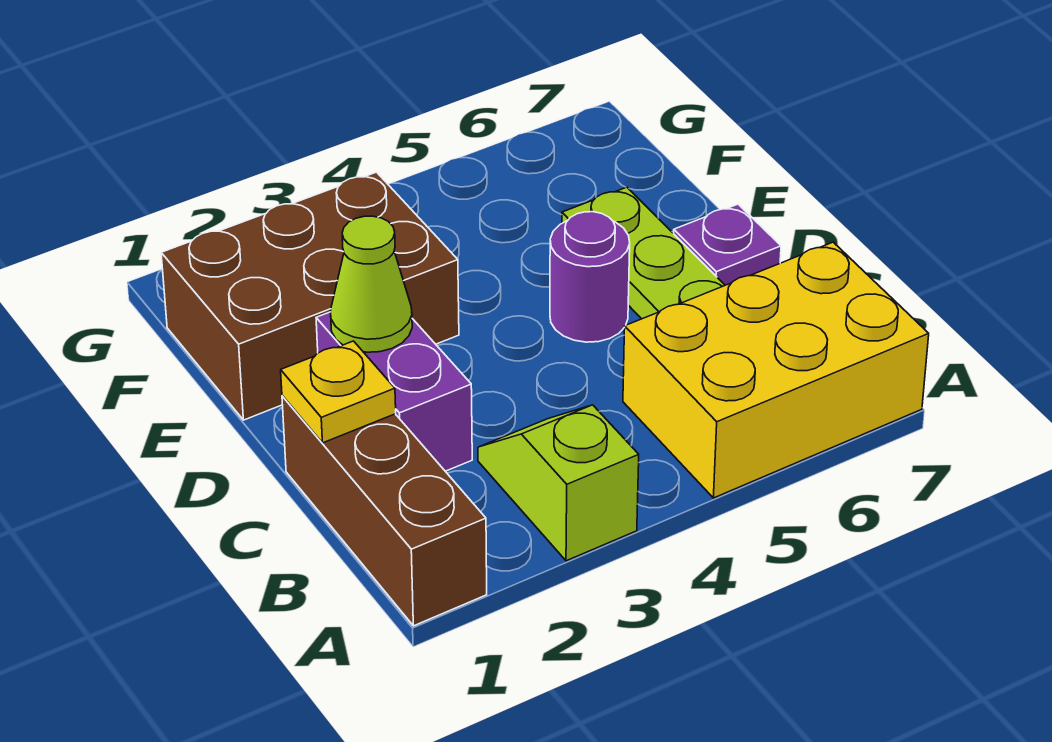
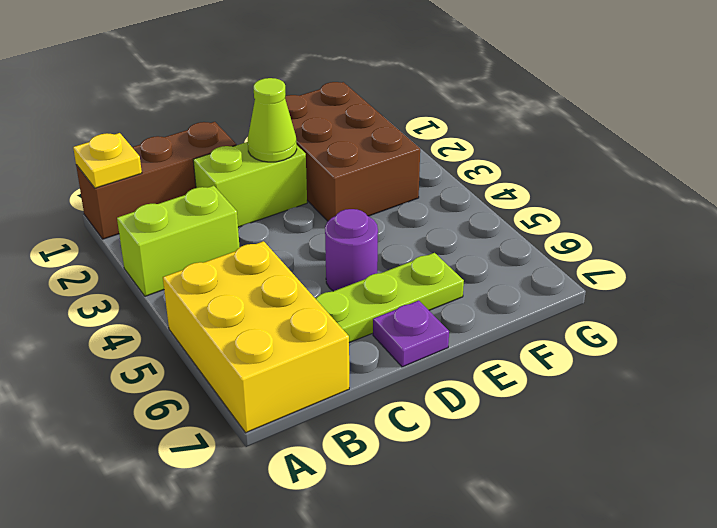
lime slope A3:B3 level 1 top A -> lime brick A3:B3 level 1
yellow plate C1 level 2 -> yellow plate A1 level 2
purple brick C2:D2 level 1 -> lime brick C2:D2 level 1

